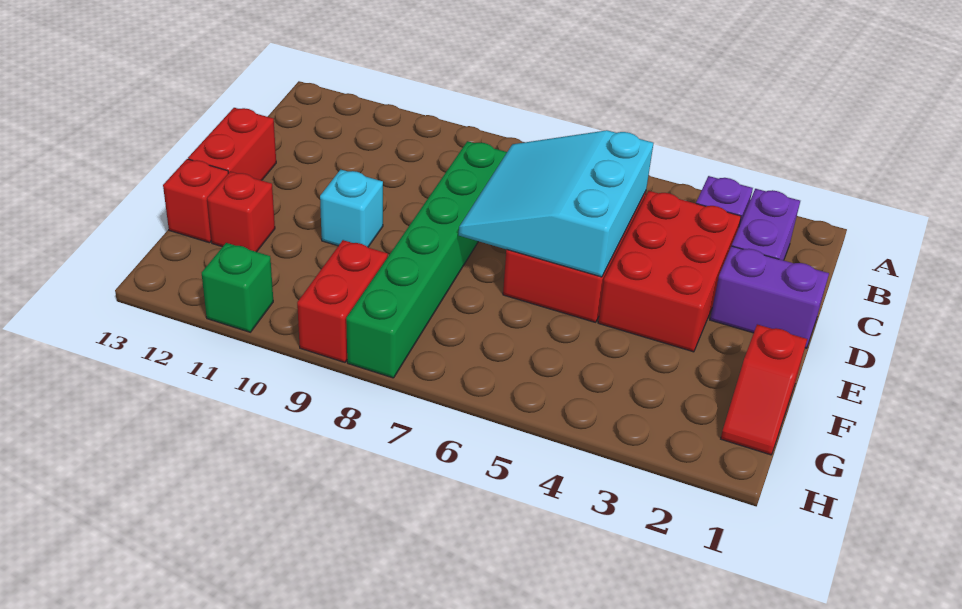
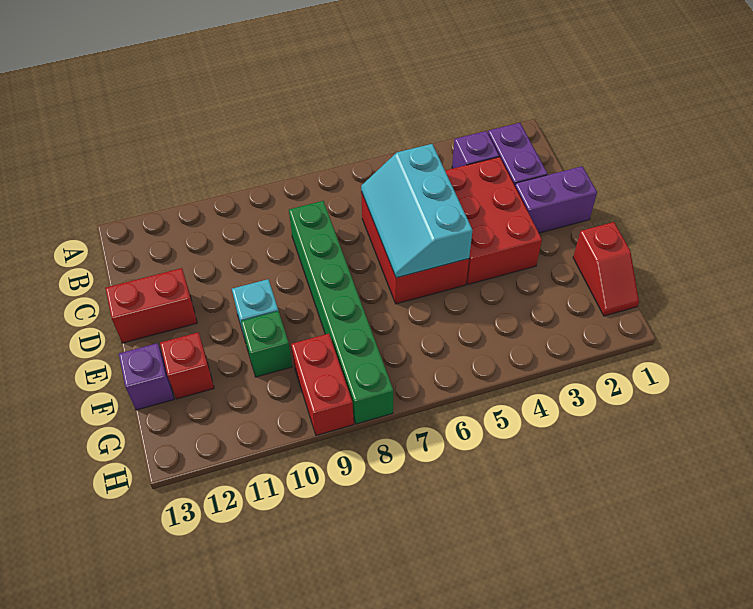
cyan slope C5:E7 level 2 top 5 -> cyan slope C5:E6 level 2 top 5
red brick D13:E13 level 1 -> red brick D12:D13 level 1
red brick F13 level 1 -> purple brick F13 level 1
green brick H11 level 1 -> green brick F10 level 1

